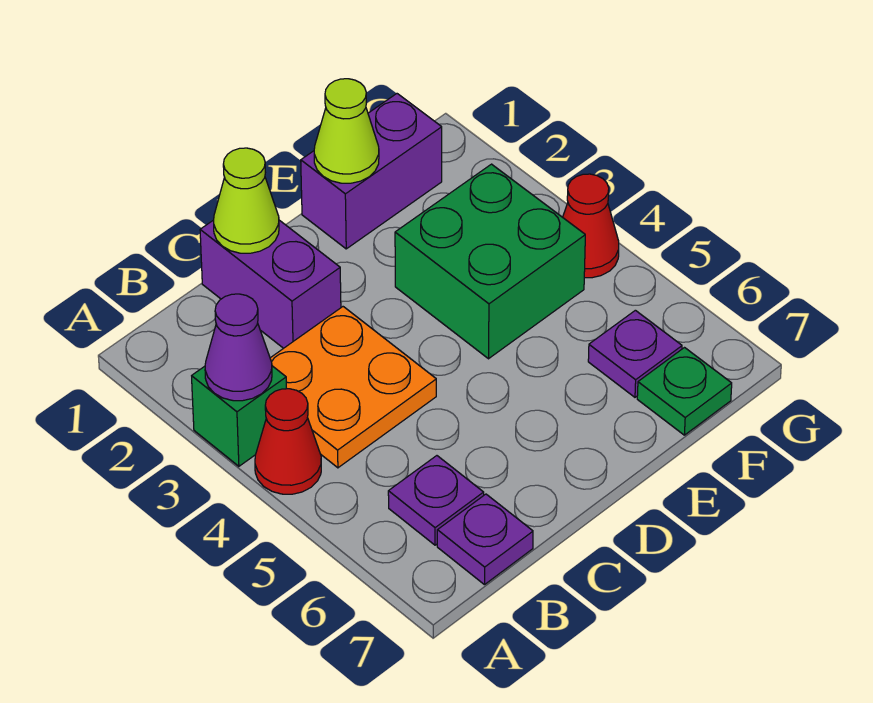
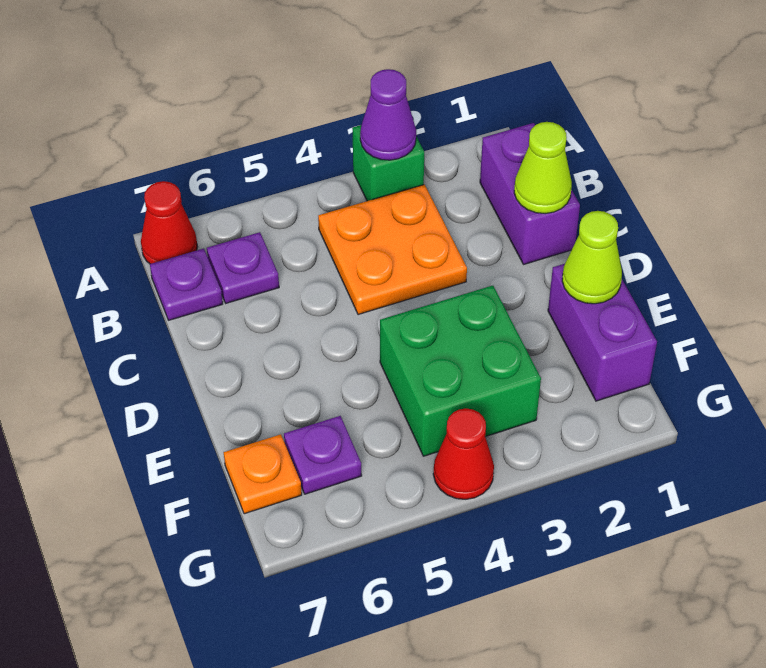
red cone A4 level 1 -> red cone A7 level 1
purple brick C1:C2 level 1 -> purple brick B1:C1 level 1
green plate F7 level 1 -> orange plate F7 level 1

